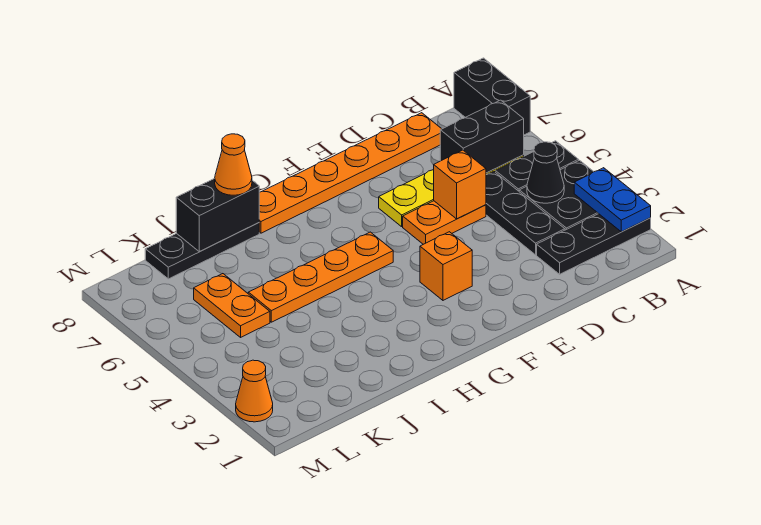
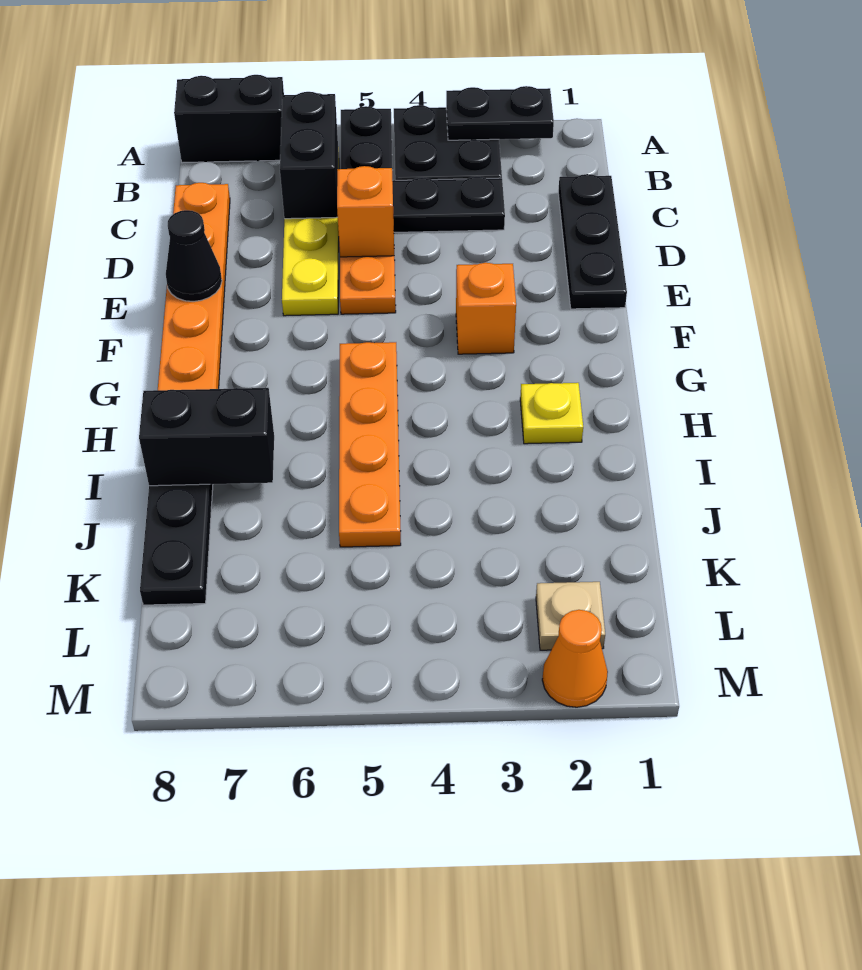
black plate A2:C2 level 1 -> black plate C1:E1 level 1
blue plate A2:A3 level 2 -> black plate A2:A3 level 2
black cone B4 level 2 -> black cone E8 level 2
none -> yellow plate H2 level 1
black brick I8:J8 level 2 -> black brick I7:I8 level 2
orange cone I8 level 3 -> none
orange plate K5:K6 level 1 -> none
none -> tan plate L2 level 1

